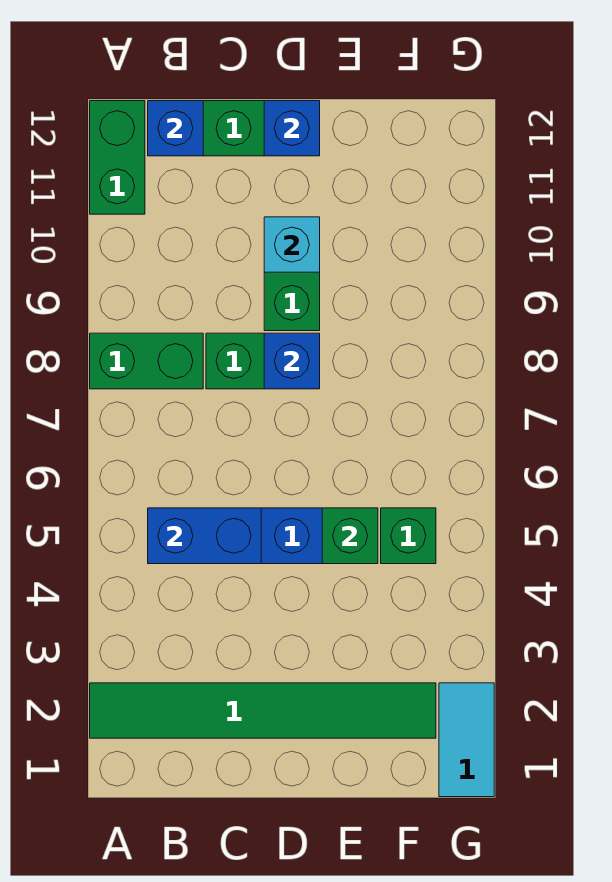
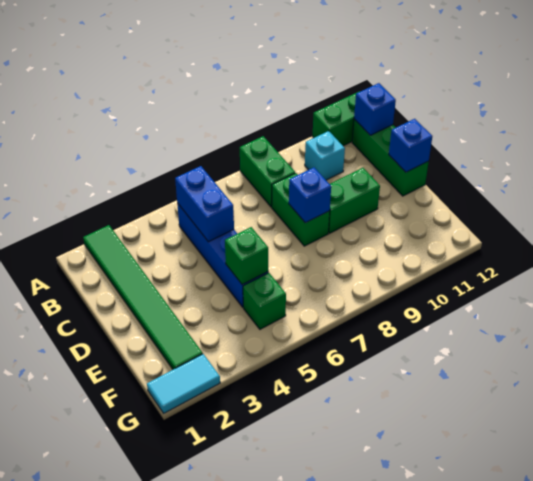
cyan brick D10 level 2 -> cyan brick B10 level 1

